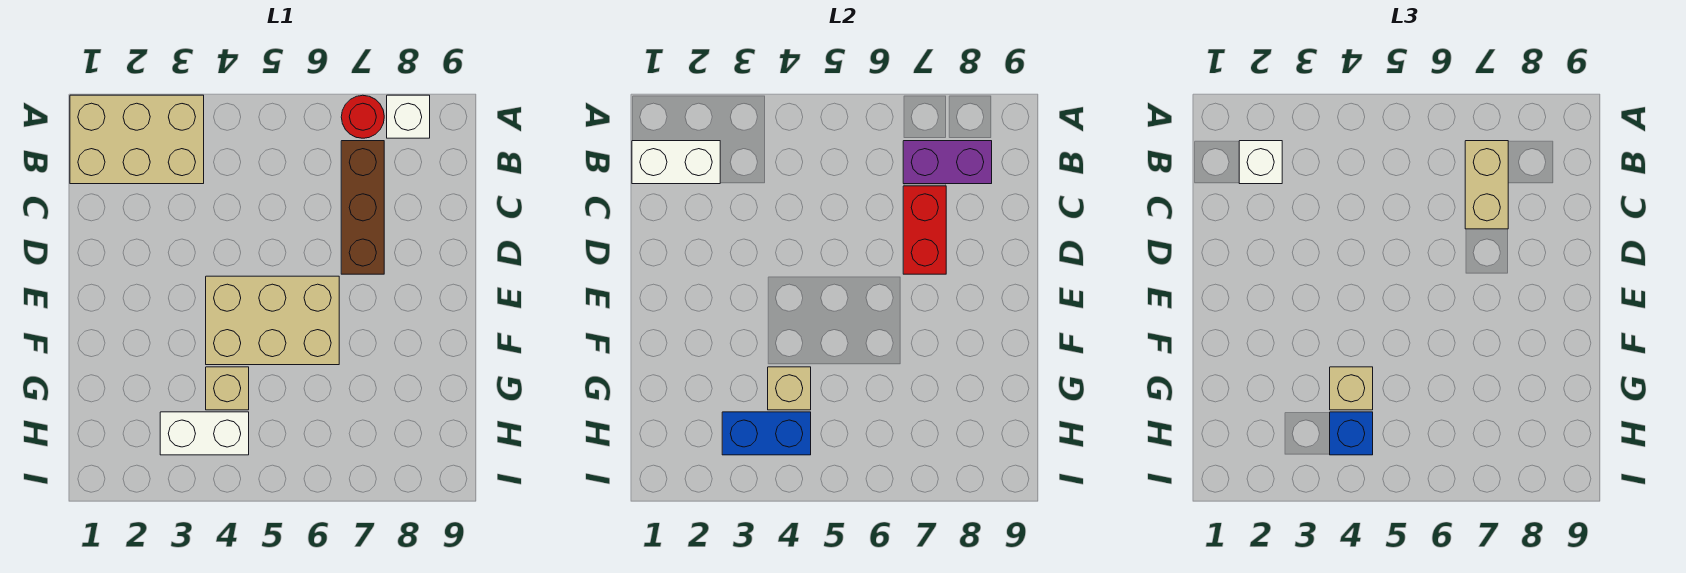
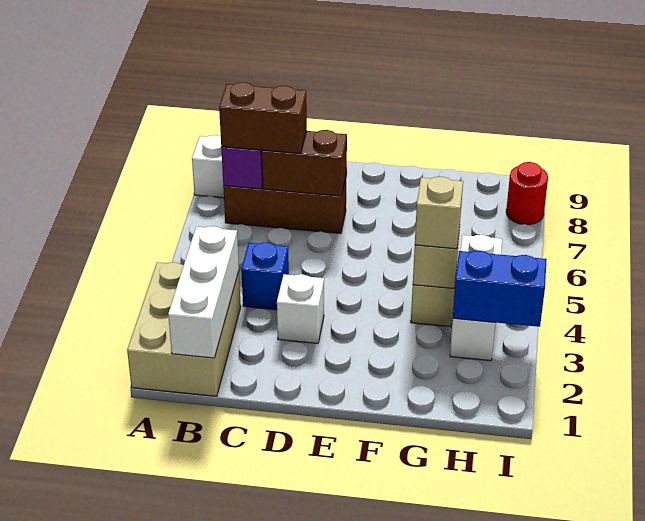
red round brick A7 level 1 -> red round brick I8 level 1
white brick B1:B2 level 2 -> white brick B1:B3 level 2
white brick B2 level 3 -> white brick D3 level 1
tan brick B7:C7 level 3 -> brown brick B7:C7 level 3
red brick C7:D7 level 2 -> brown brick C7:D7 level 2
tan brick E4:F6 level 1 -> none
white brick H3:H4 level 1 -> white brick H3:H5 level 1
blue brick H3:H4 level 2 -> blue brick H3:I3 level 2
blue brick H4 level 3 -> blue brick C4 level 1

